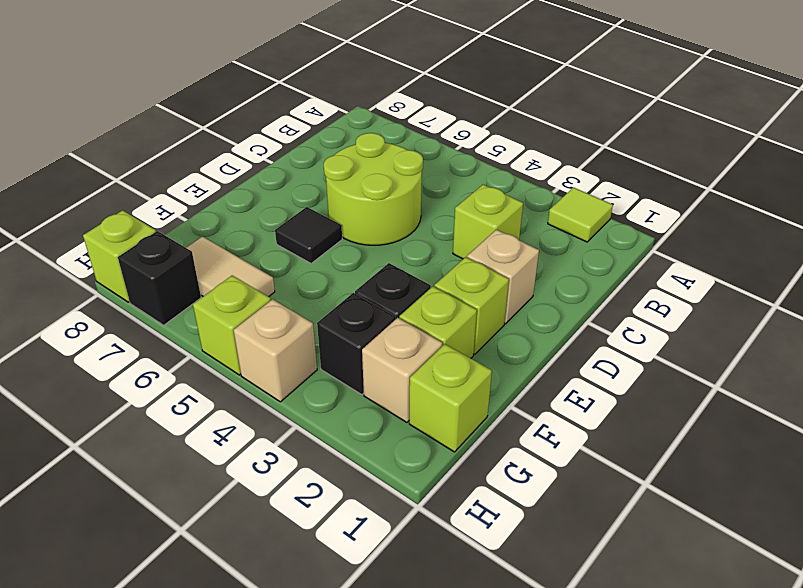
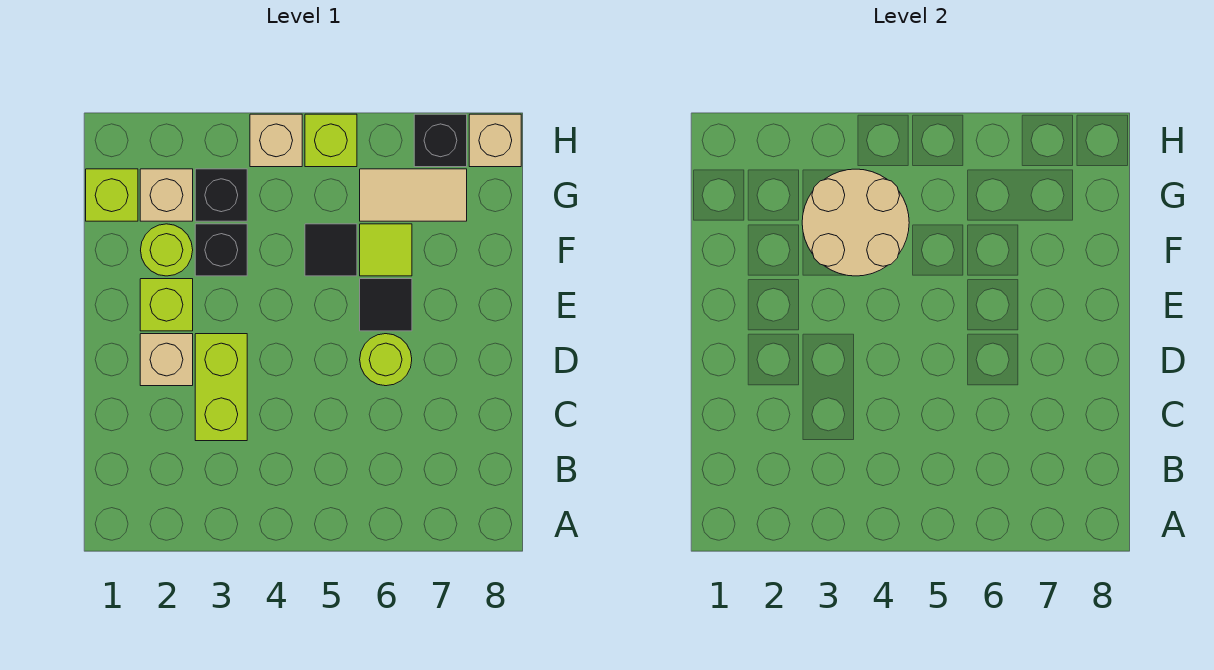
lime tile A2 level 1 -> lime tile F6 level 1
lime brick C3 level 1 -> lime brick C3:D3 level 1
lime round brick C5:D6 level 1 -> lime round brick D6 level 1
lime brick F2 level 1 -> lime round brick F2 level 1
none -> tan round brick F3:G4 level 2
none -> black tile F5 level 1
lime brick H8 level 1 -> tan brick H8 level 1

